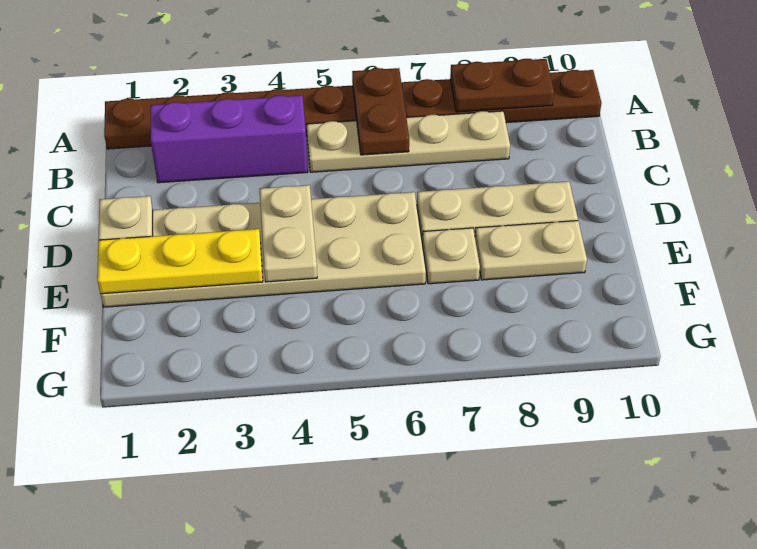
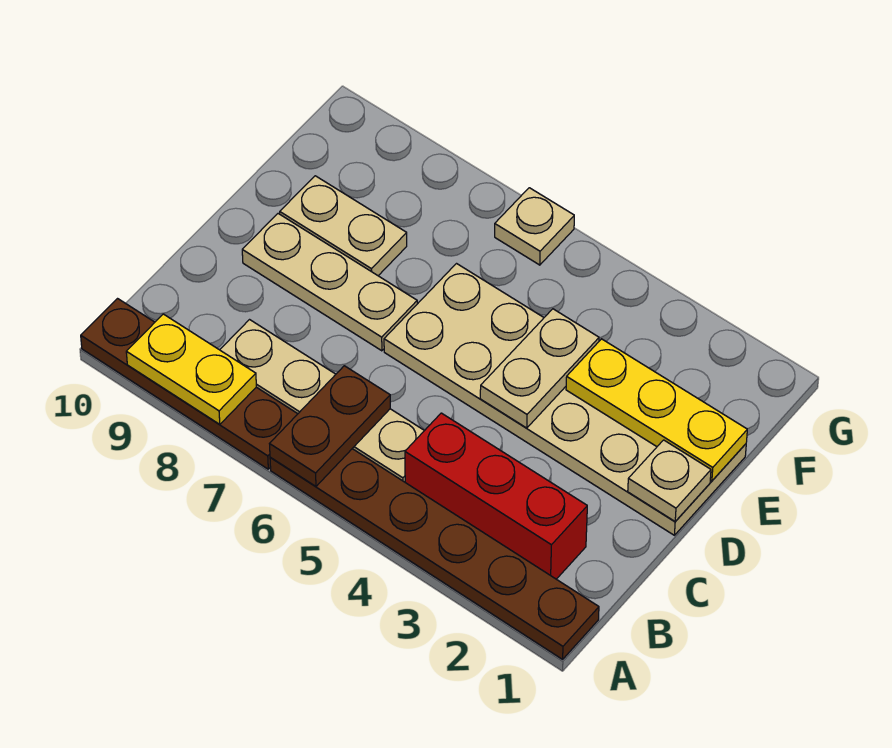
brown plate A8:A9 level 2 -> yellow plate A8:A9 level 2
purple brick B2:B4 level 1 -> red brick B2:B4 level 1
tan plate E7 level 1 -> tan plate G6 level 1

